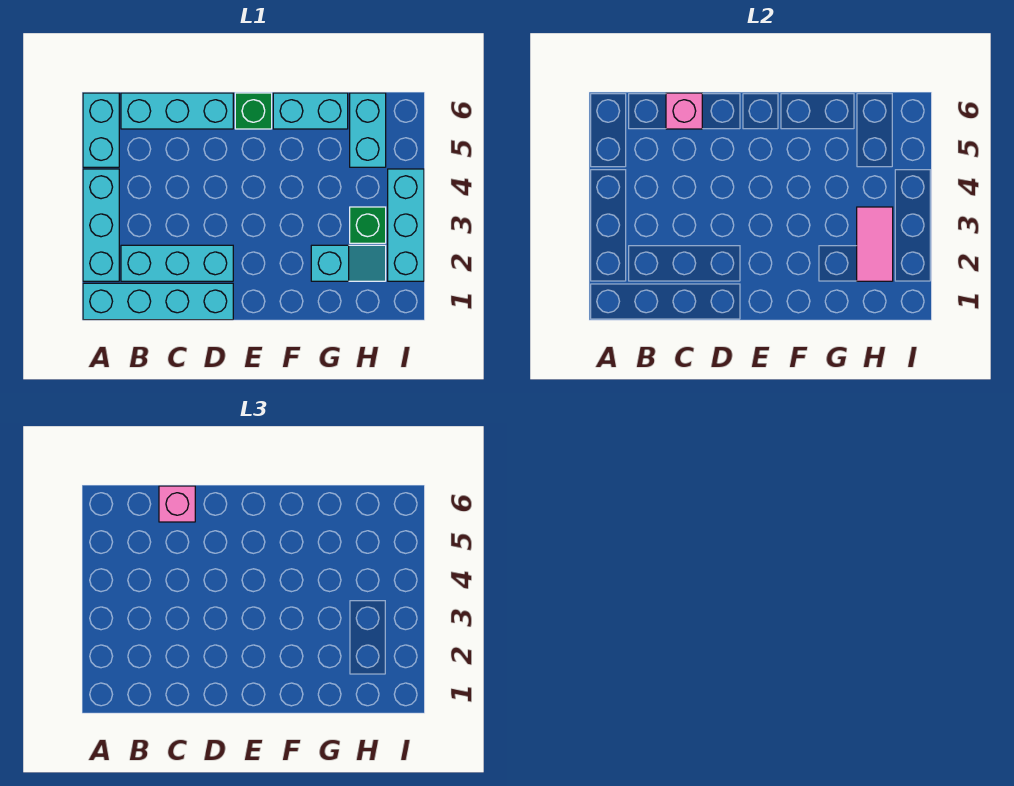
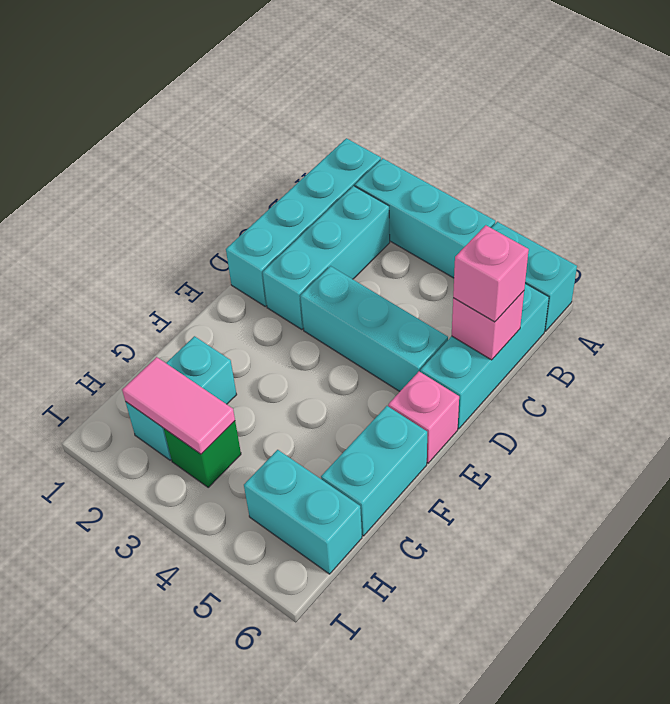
green brick E6 level 1 -> pink brick E6 level 1
cyan slope G2:H2 level 1 top G -> cyan brick G2:H2 level 1
cyan brick I2:I4 level 1 -> cyan brick D3:D5 level 1

